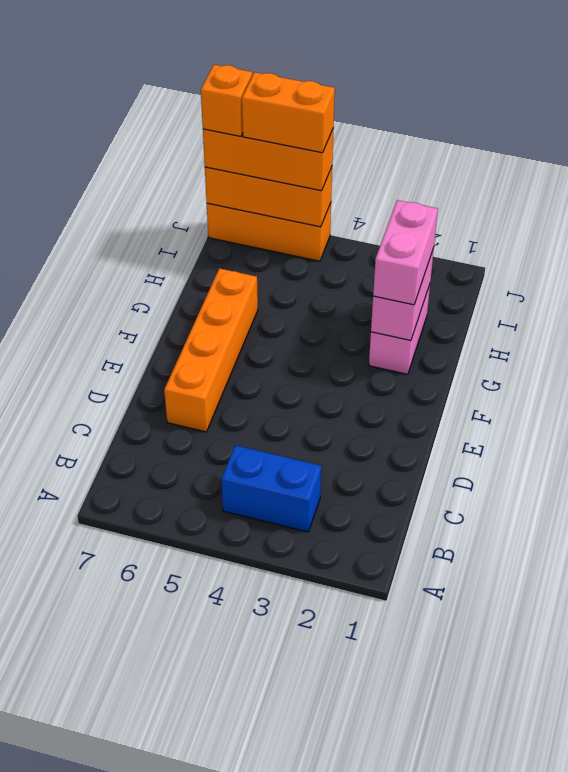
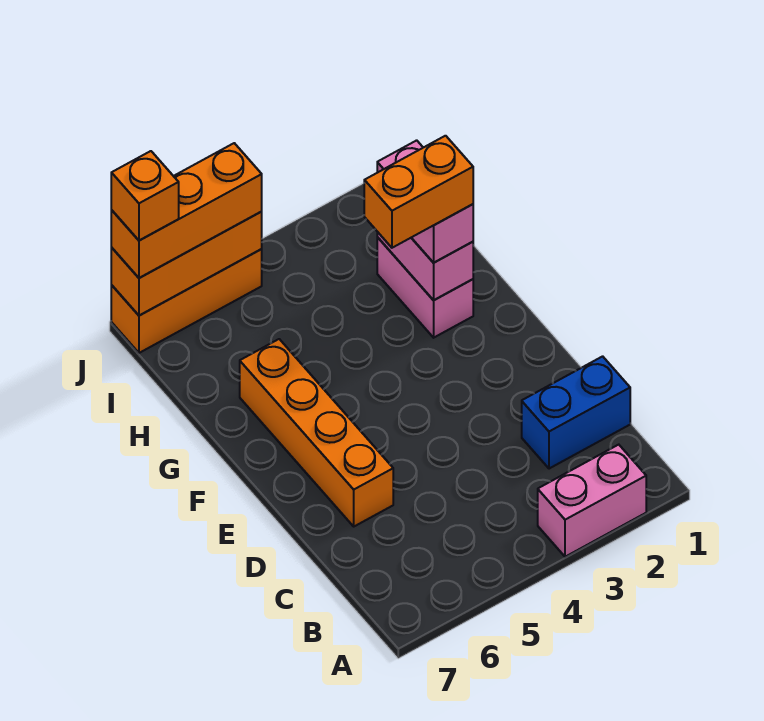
none -> pink brick A2:A3 level 1
blue brick B3:B4 level 1 -> blue brick C1:C2 level 1
orange brick J5:J6 level 4 -> orange brick G2:G3 level 4

